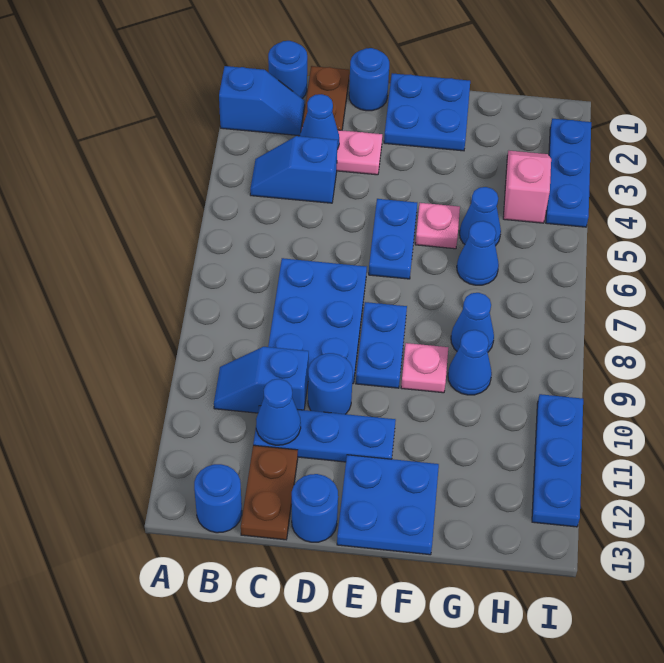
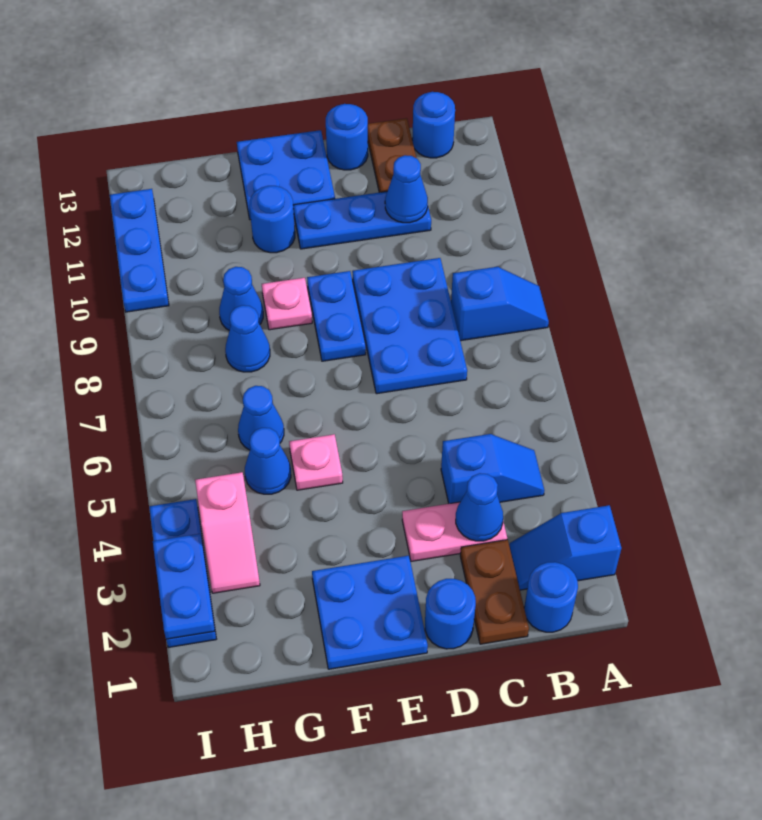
blue slope B10:C10 level 1 top C -> blue slope A8:B8 level 1 top B
blue round brick D10 level 1 -> blue round brick F11 level 1
blue plate E5:E6 level 1 -> blue plate I2:I3 level 2

